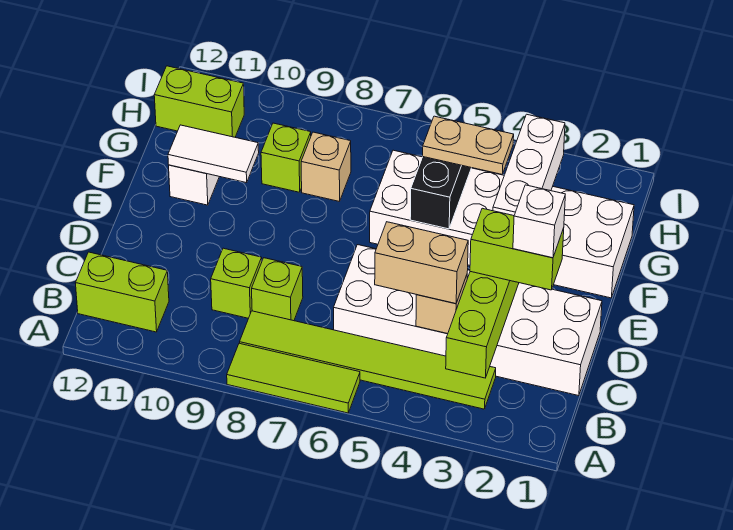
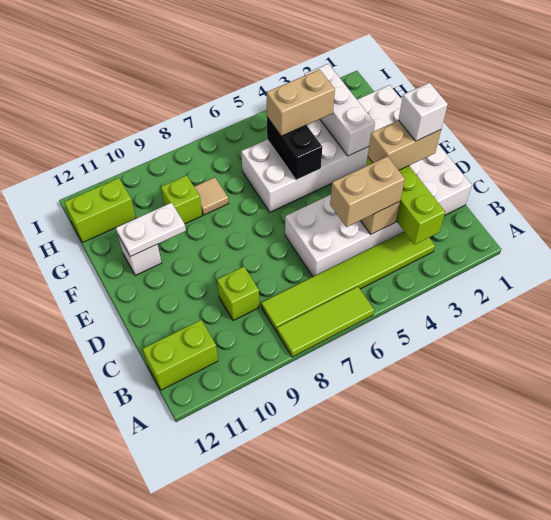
lime brick C8 level 1 -> none
lime brick D2:D3 level 3 -> tan brick D2:D3 level 3
white tile F10:F11 level 2 -> white plate F10:F11 level 2
tan plate G4:G5 level 3 -> tan brick G4:G5 level 3
tan brick G8 level 1 -> tan tile G8 level 1

